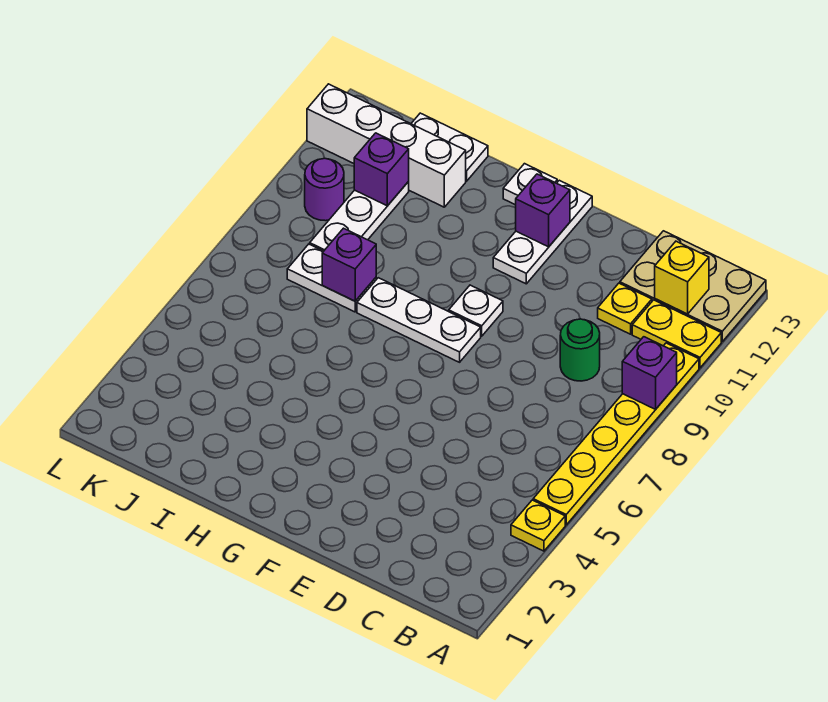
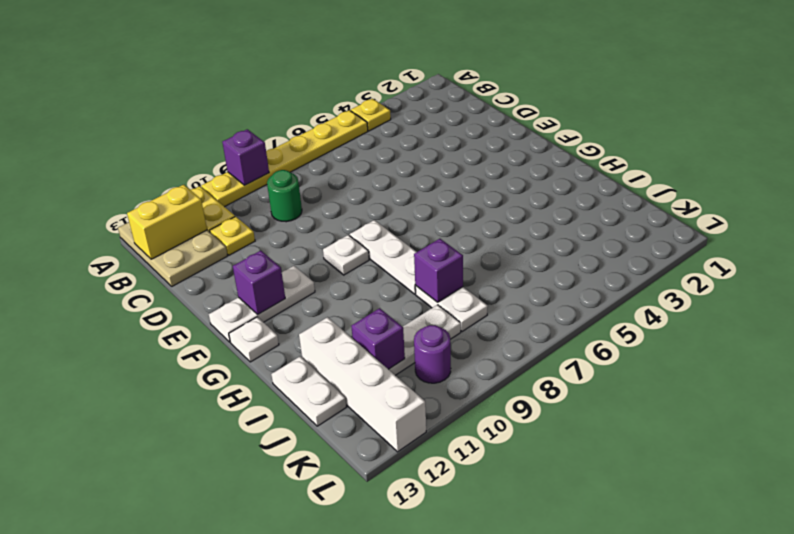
yellow brick B12 level 2 -> yellow brick B12:B13 level 2

